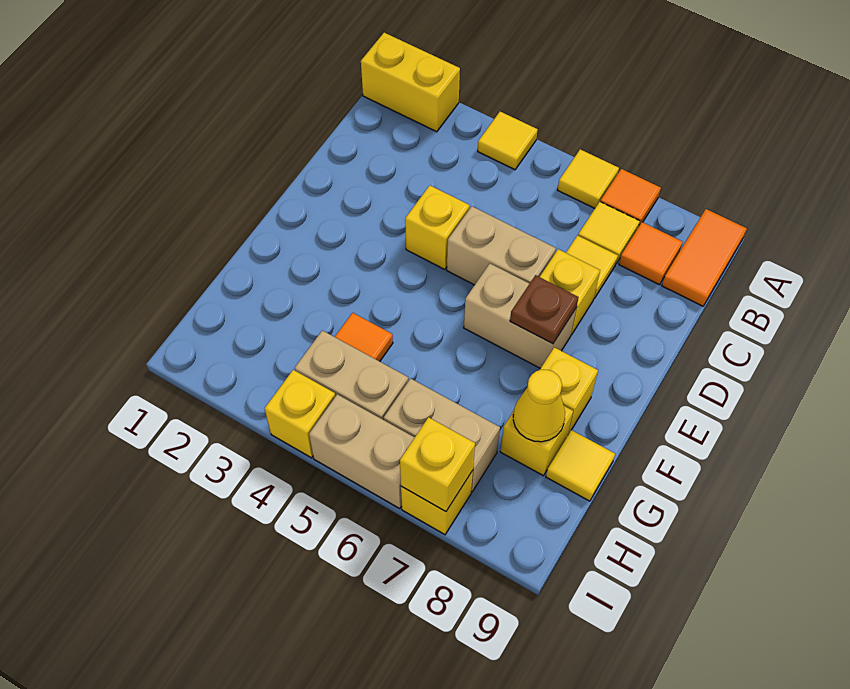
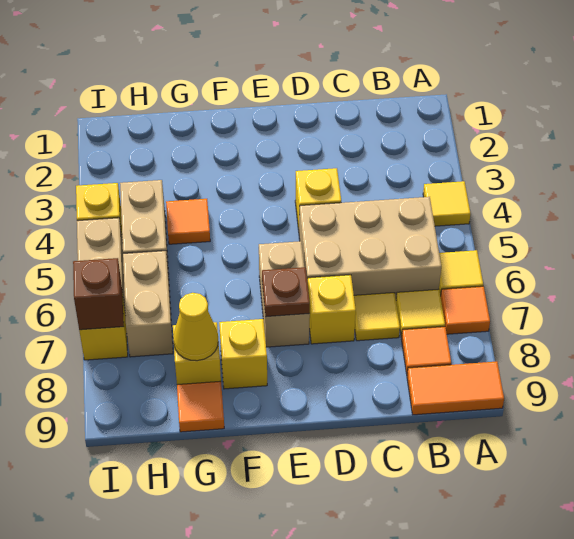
yellow brick A1:A2 level 1 -> none
tan brick D5:D6 level 1 -> tan brick B5:D6 level 1
yellow tile G9 level 1 -> orange tile G9 level 1
yellow brick I7 level 2 -> brown brick I7 level 2

